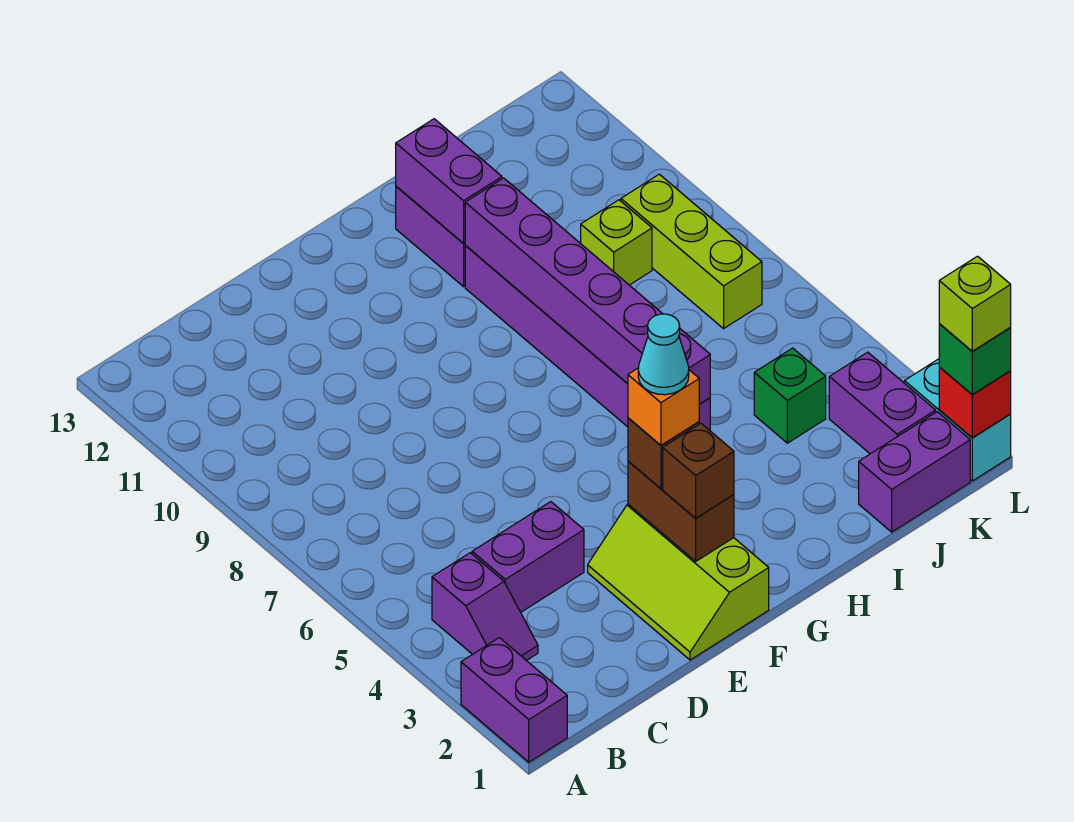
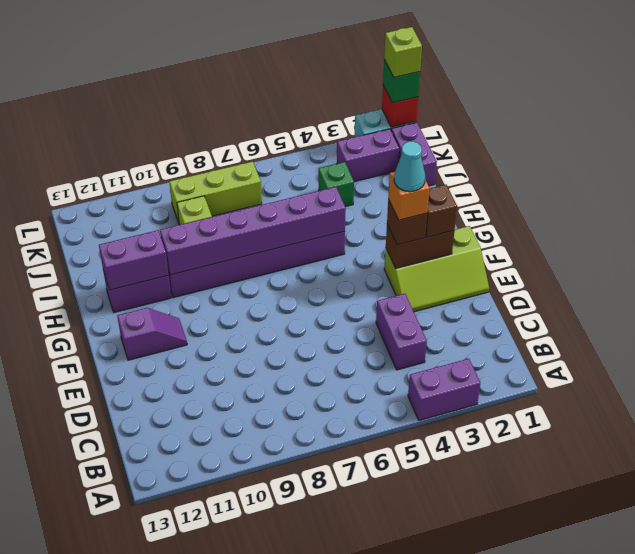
purple brick A1:A2 level 1 -> purple brick A3:A4 level 1
purple slope B3:B4 level 1 top 4 -> purple slope F11:F12 level 1 top 12

